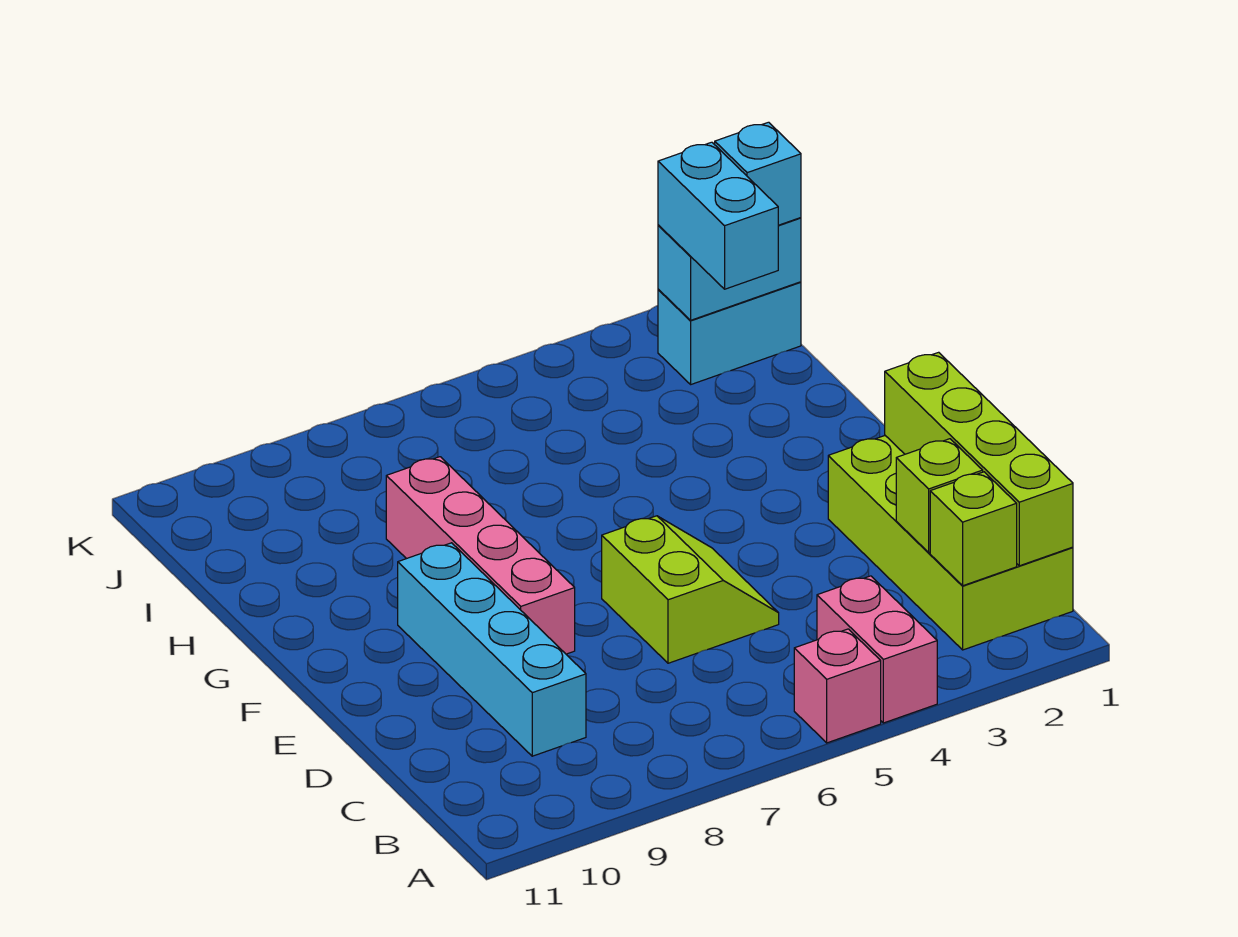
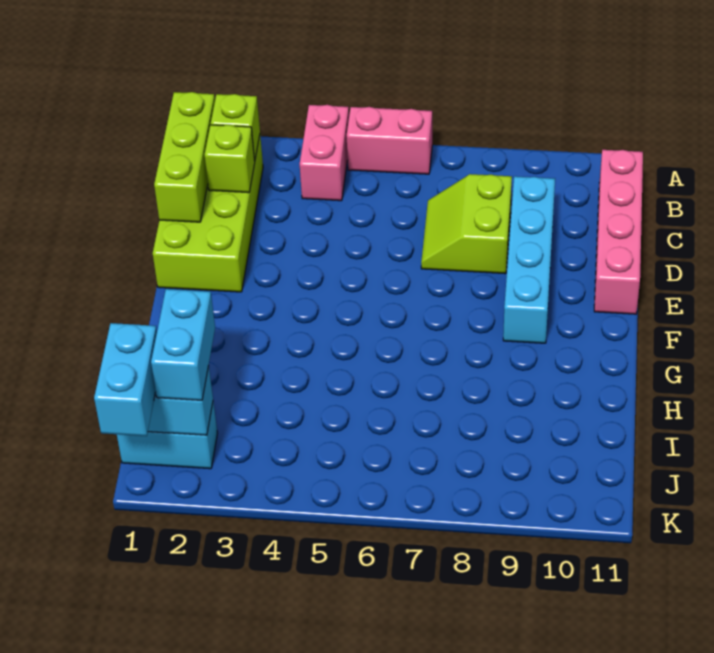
pink brick A5 level 1 -> pink brick A5:A6 level 1
lime brick B1:E1 level 2 -> lime brick B1:D1 level 2
lime slope D5:E6 level 1 top 6 -> lime slope C7:D8 level 1 top 8
pink brick E8:H8 level 1 -> pink brick B11:E11 level 1
cyan brick J1 level 3 -> cyan brick J1:K1 level 3

